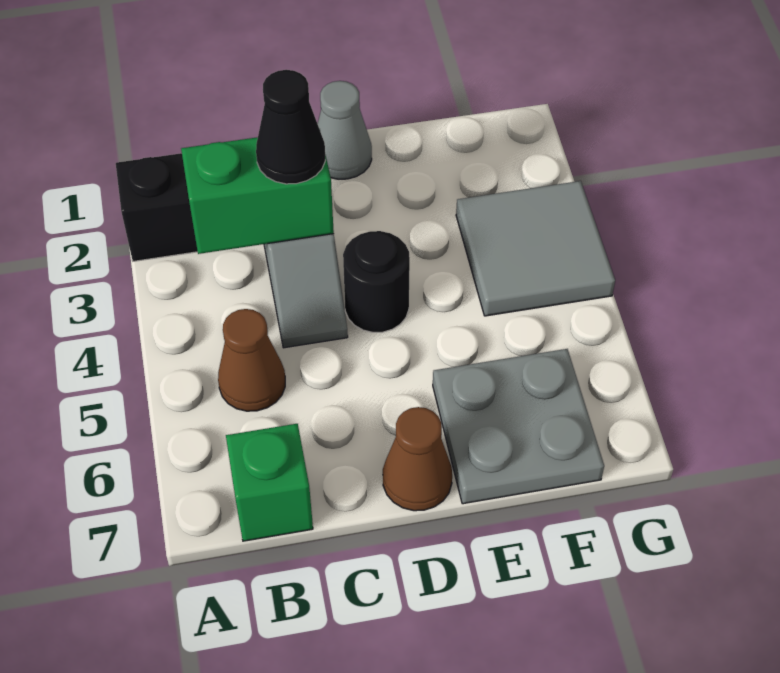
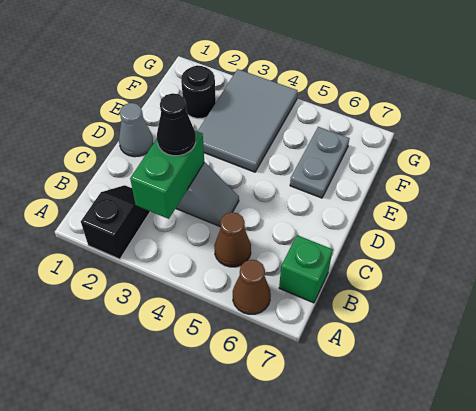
black round brick D4 level 1 -> black round brick F2 level 1
brown cone D7 level 1 -> brown cone A6 level 1
grey plate E6:F7 level 1 -> grey plate E6:F6 level 1
grey tile F3:G4 level 1 -> grey tile E3:G4 level 1

